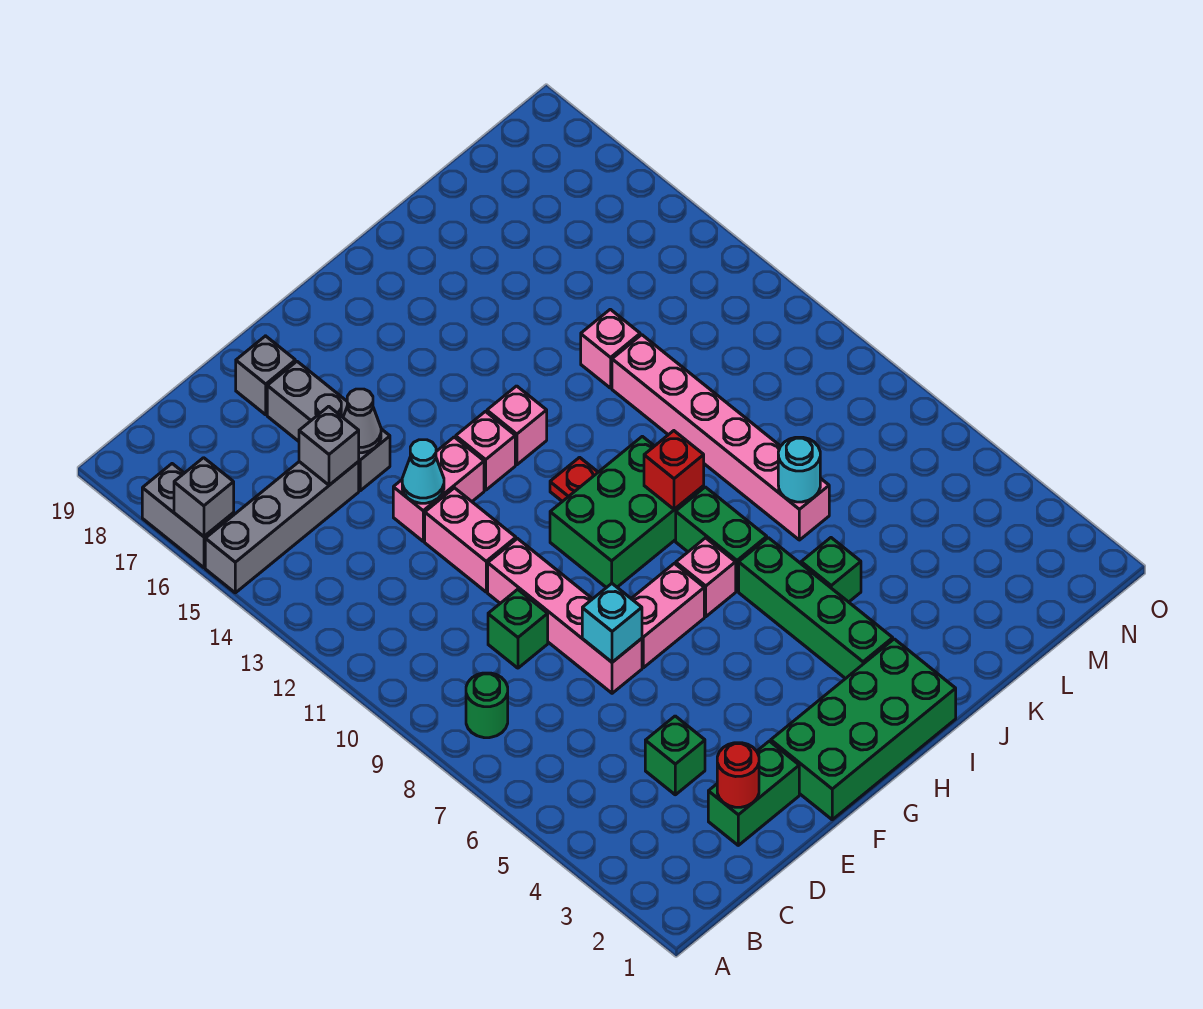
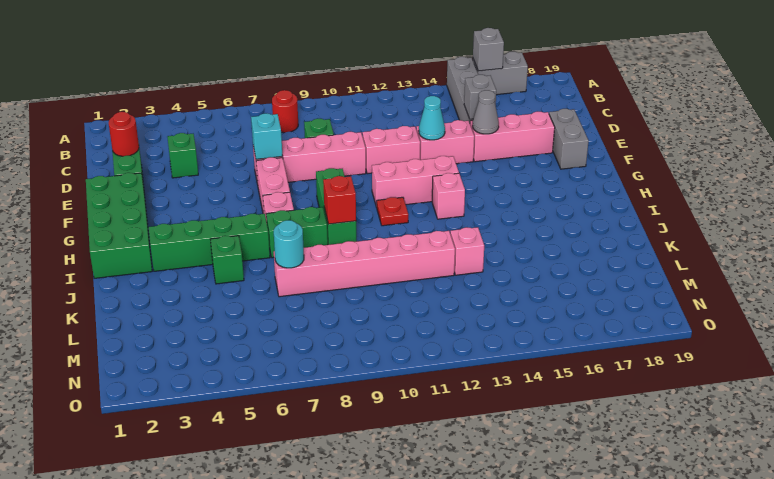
green round brick B8 level 1 -> red round brick B8 level 1
pink brick E13:F13 level 1 -> pink brick E13:E14 level 1
grey brick E15:E17 level 1 -> pink brick E15:E17 level 1
grey brick E18 level 1 -> grey brick E18:F18 level 1
green brick G9:I10 level 1 -> green brick G9:I9 level 1
pink brick G13 level 1 -> pink brick G11:G13 level 1

